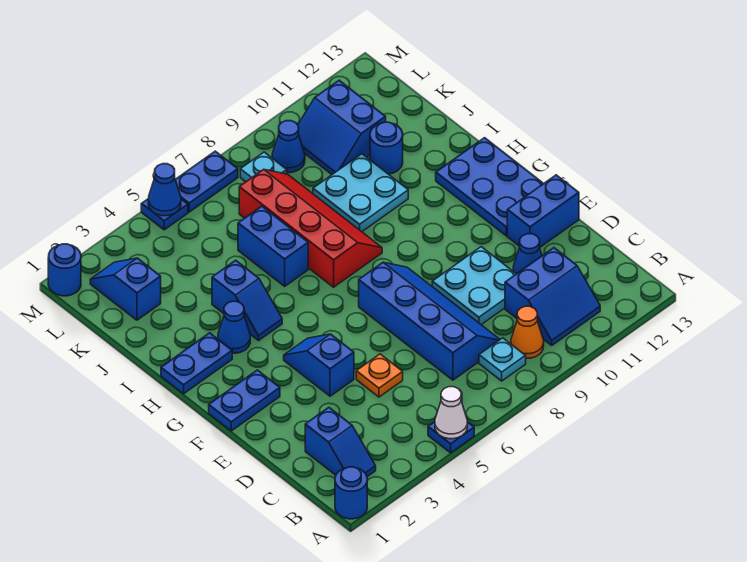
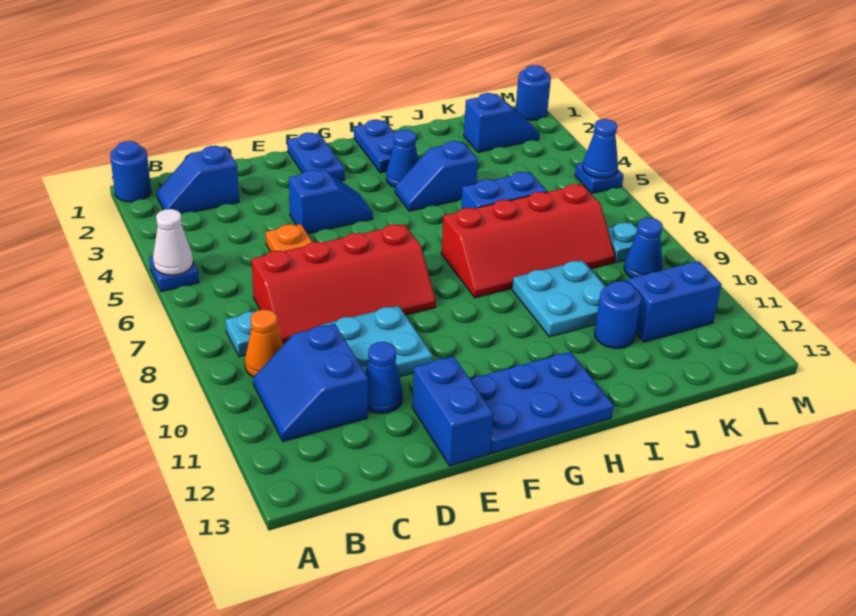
blue slope C7:F8 level 1 top 7 -> red slope C7:F8 level 1 top 7
blue plate M6:M7 level 1 -> none

